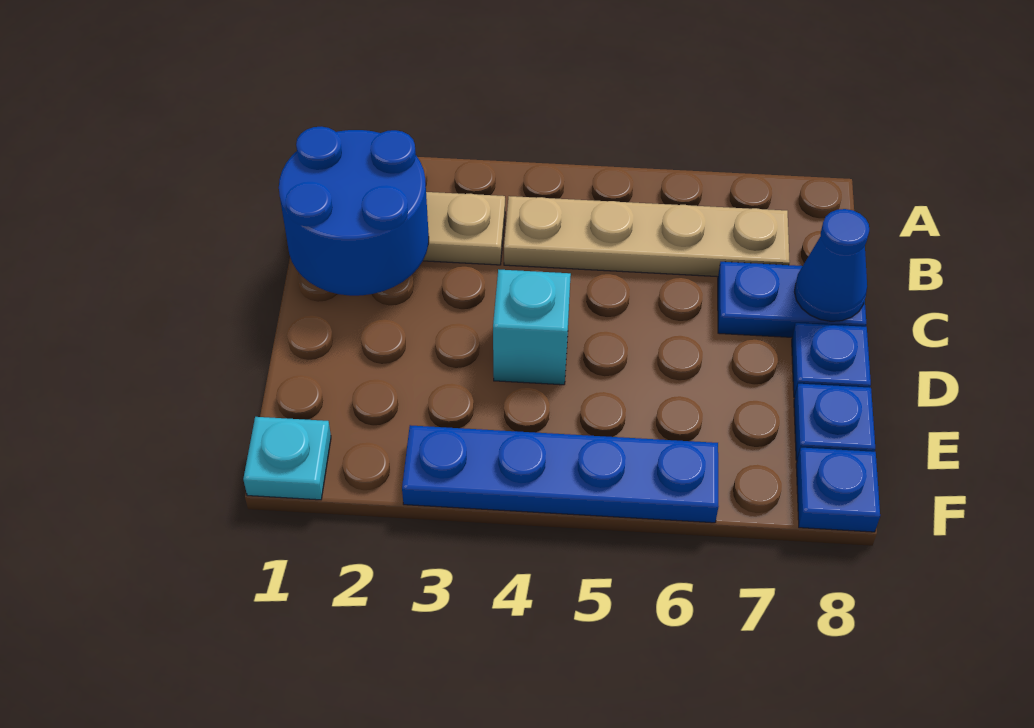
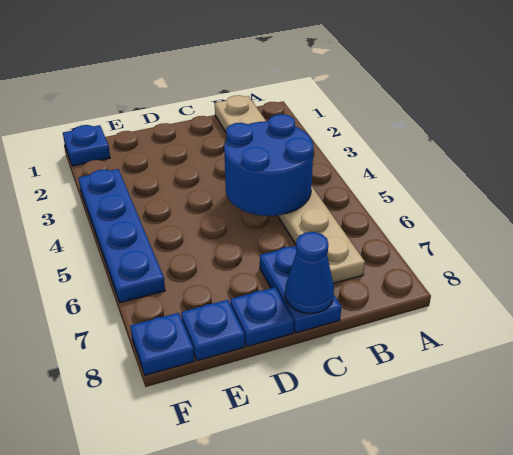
blue round brick B1:C2 level 2 -> blue round brick B4:C5 level 2
cyan brick D4 level 1 -> none
cyan plate F1 level 1 -> blue plate F1 level 1

